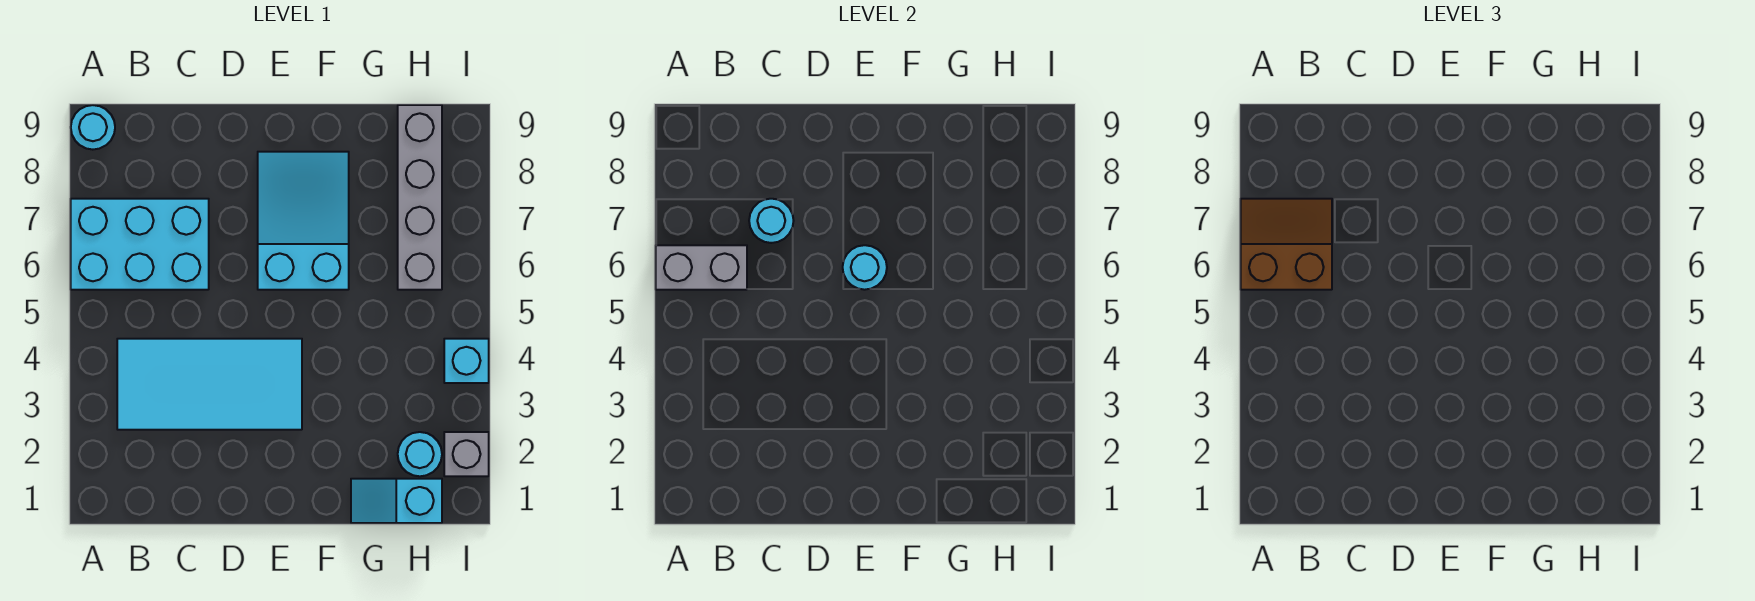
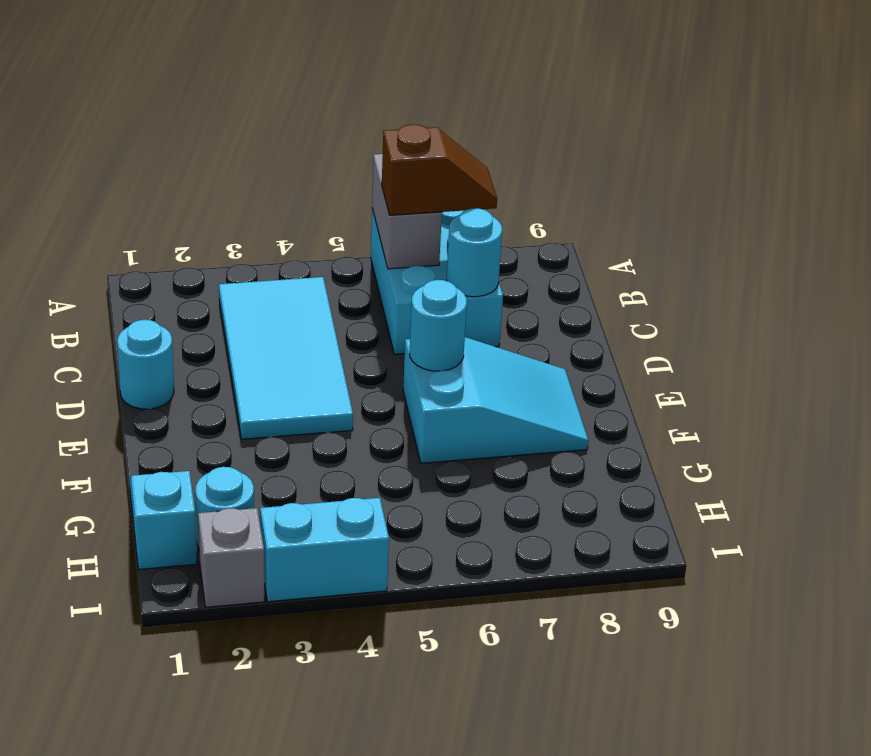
brown slope A6:B7 level 3 top 6 -> brown slope B6:B7 level 3 top 6
cyan round brick A9 level 1 -> cyan round brick D1 level 1
grey brick H6:H9 level 1 -> none
cyan brick I4 level 1 -> cyan brick I3:I4 level 1

